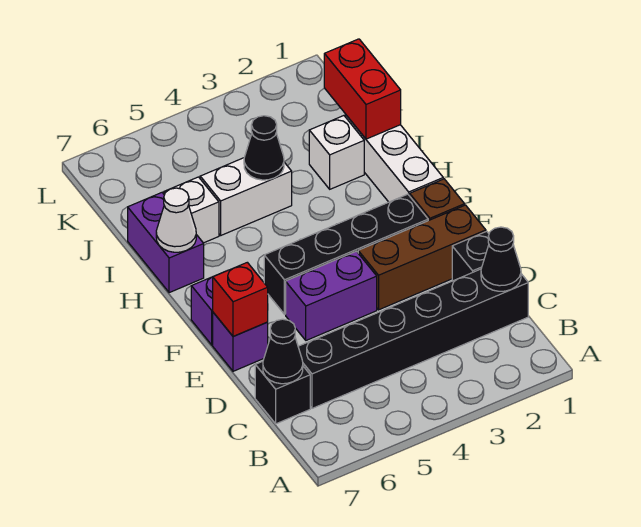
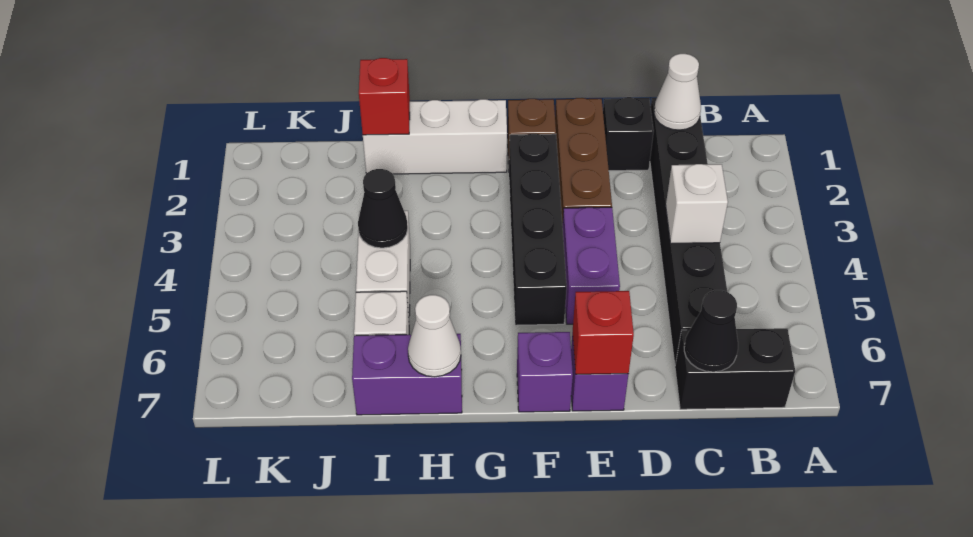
black cone C1 level 2 -> white cone C1 level 2
black brick C7 level 1 -> black brick B7:C7 level 1
red brick I1:J1 level 2 -> red brick I1 level 2
white brick I2 level 1 -> white brick C4 level 2

